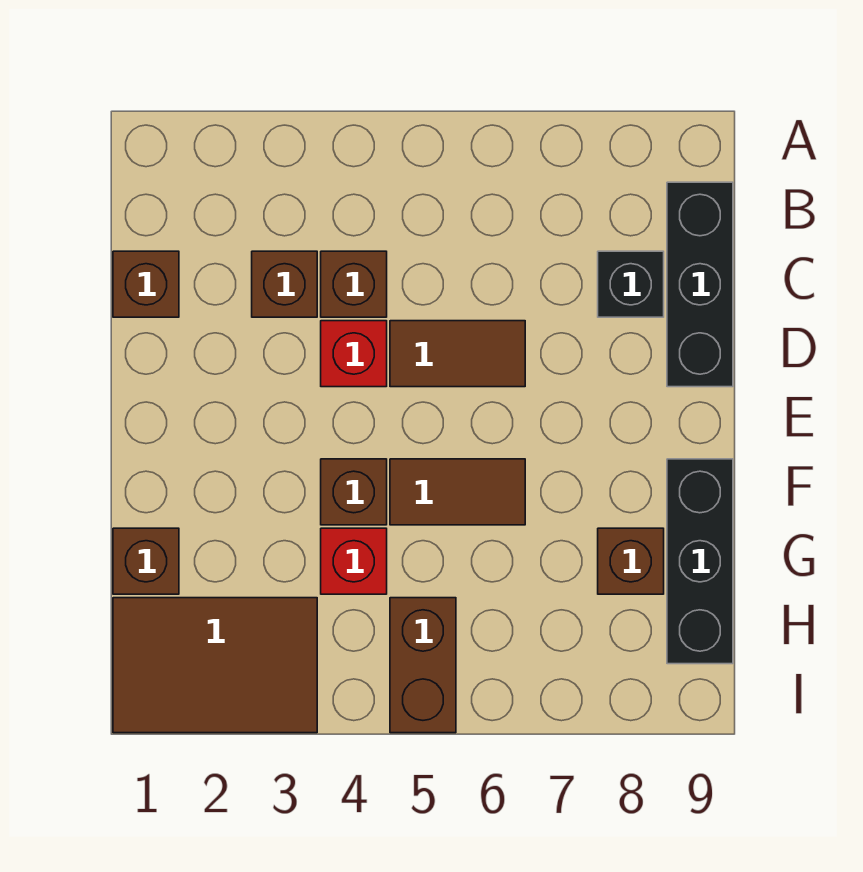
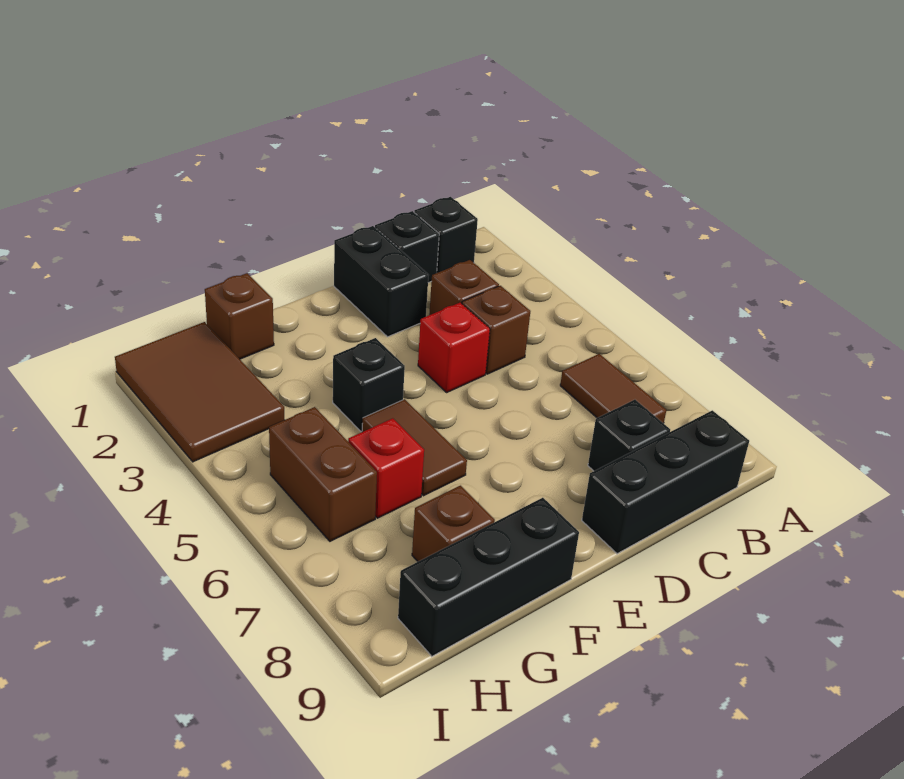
none -> black brick B1 level 1
brown brick C1 level 1 -> black brick C1 level 1
none -> black brick D1:D2 level 1
brown tile D5:D6 level 1 -> brown tile B6:B7 level 1
brown brick F4 level 1 -> black brick F4 level 1
red brick G4 level 1 -> red brick G6 level 1
brown brick H5:I5 level 1 -> brown brick H5:H6 level 1

